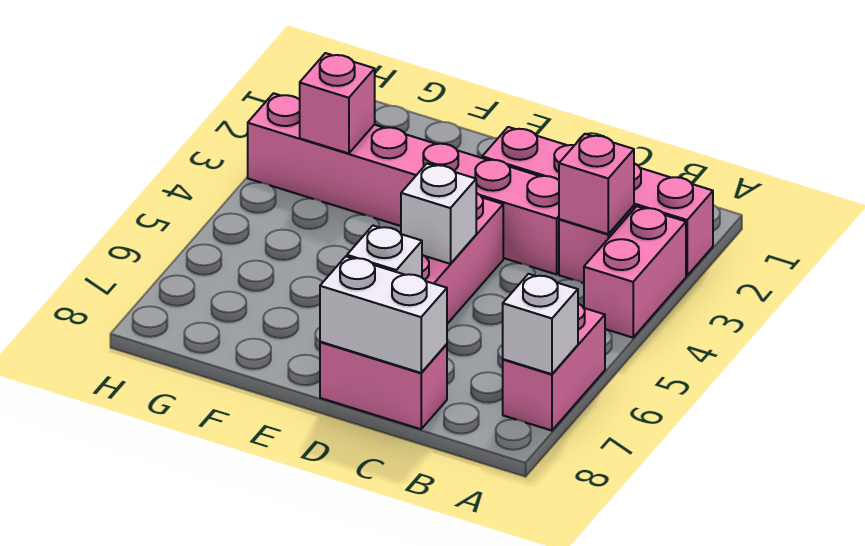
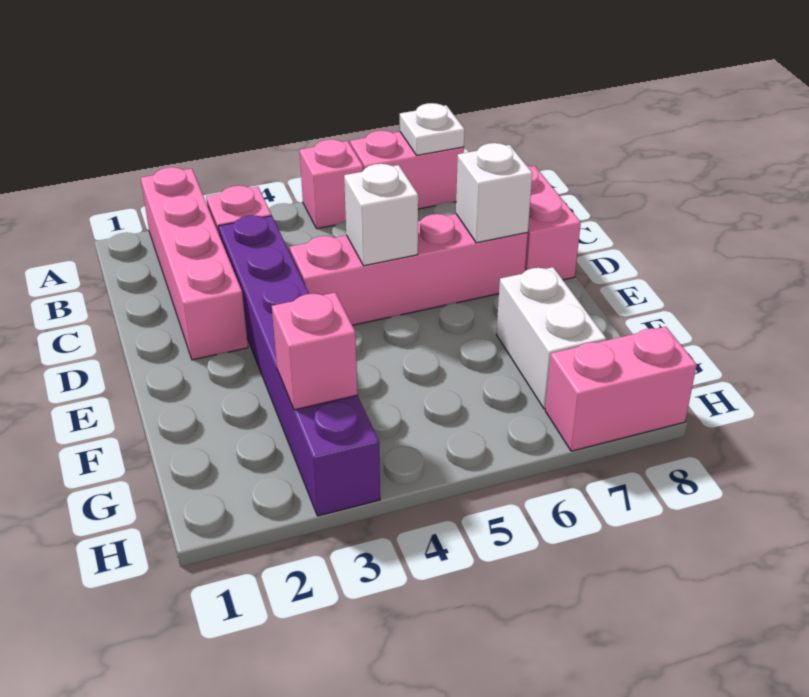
pink brick A3:A4 level 1 -> pink brick H7:H8 level 1
white brick A7 level 2 -> white plate A7 level 2
pink brick B3 level 2 -> pink brick A5 level 1
pink brick C3:H3 level 1 -> purple brick C3:H3 level 1
white brick C8:D8 level 2 -> white brick F7:G7 level 1

